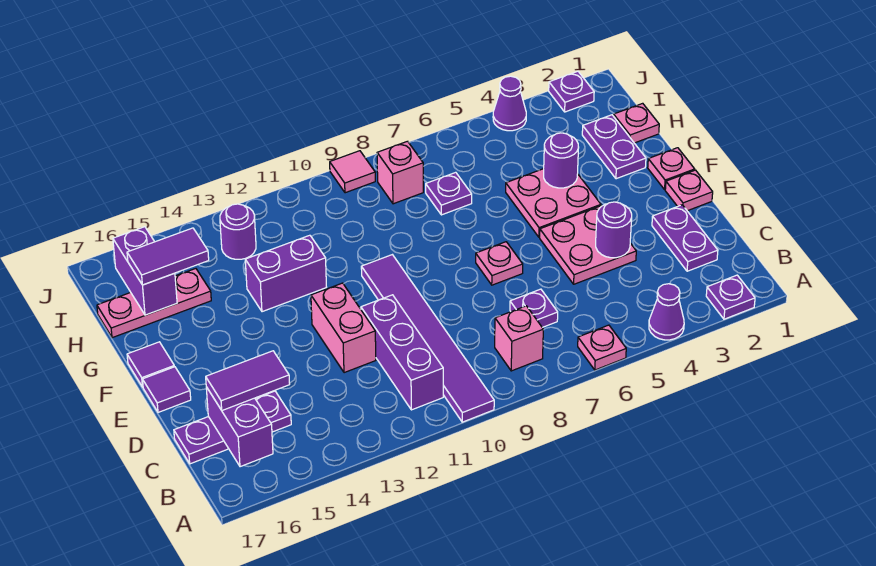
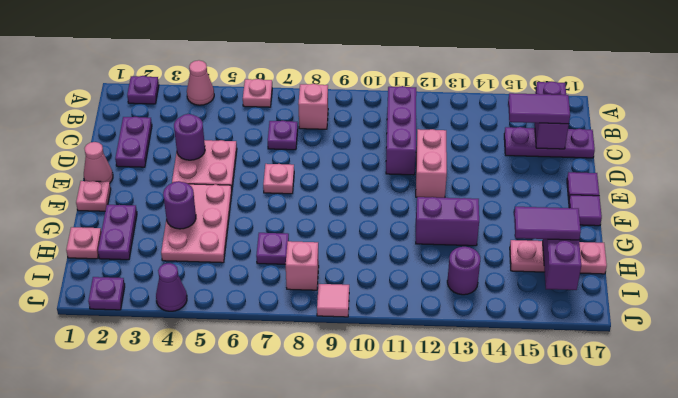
purple cone A4 level 1 -> pink cone A4 level 1
purple tile A10:F10 level 1 -> none
pink plate E1 level 1 -> pink cone E1 level 1
pink plate F4:G5 level 1 -> pink plate F4:H5 level 1

